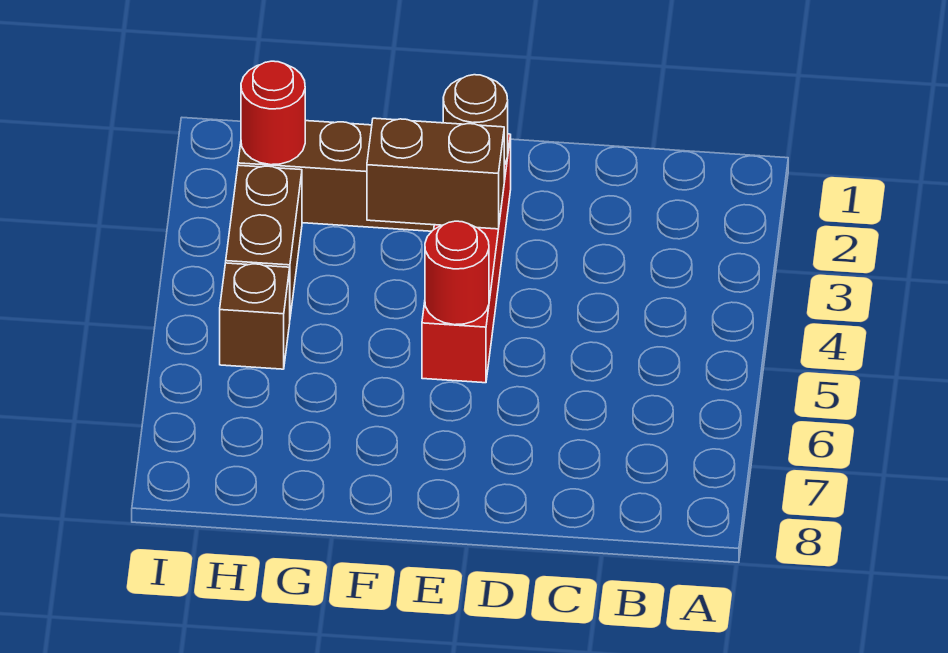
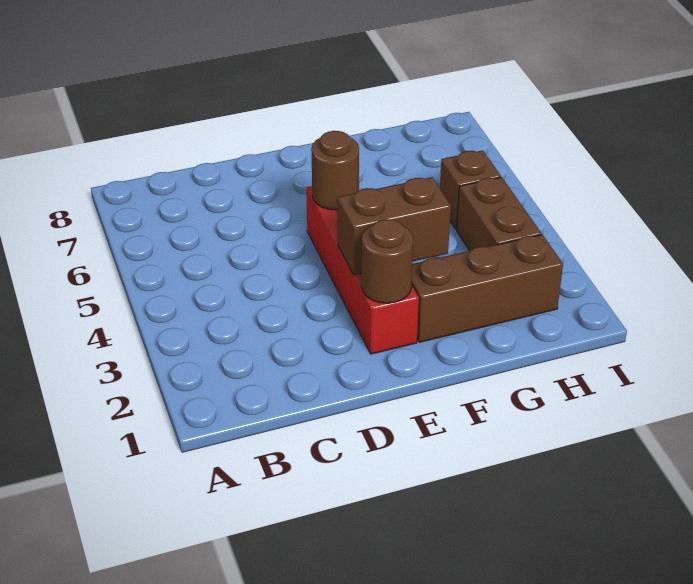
red round brick E5 level 2 -> brown round brick E5 level 2
red round brick H2 level 2 -> none

